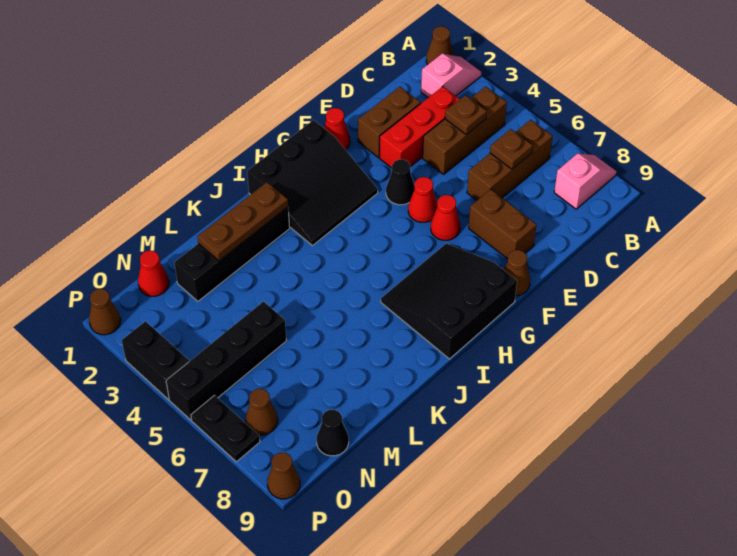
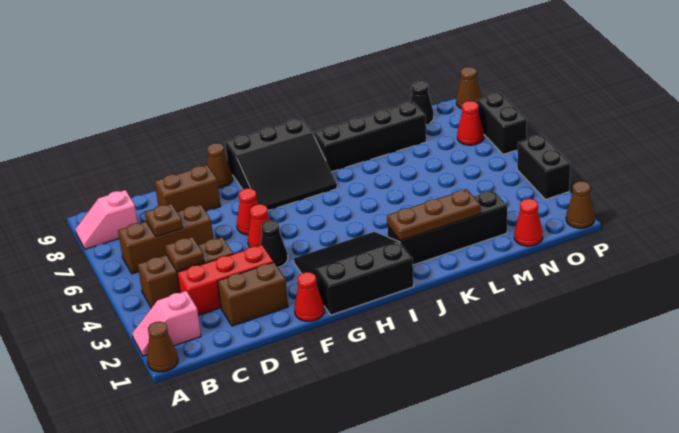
brown brick E7:E8 level 1 -> brown brick D8:E8 level 1
black brick M5:P5 level 1 -> black brick J8:M8 level 1
brown cone O7 level 1 -> red cone O7 level 1
black plate P6:P7 level 1 -> black brick P6:P7 level 1

